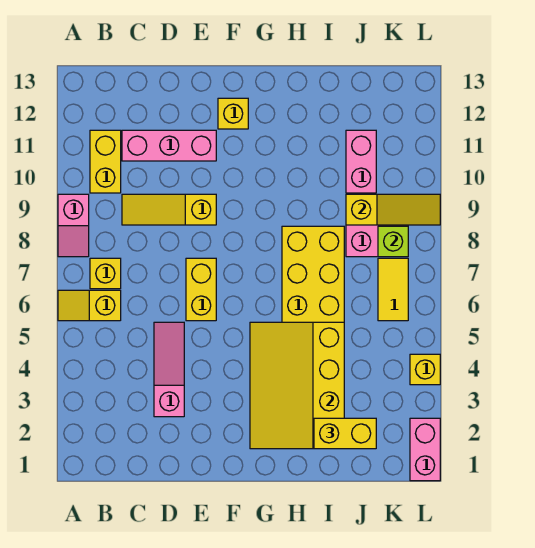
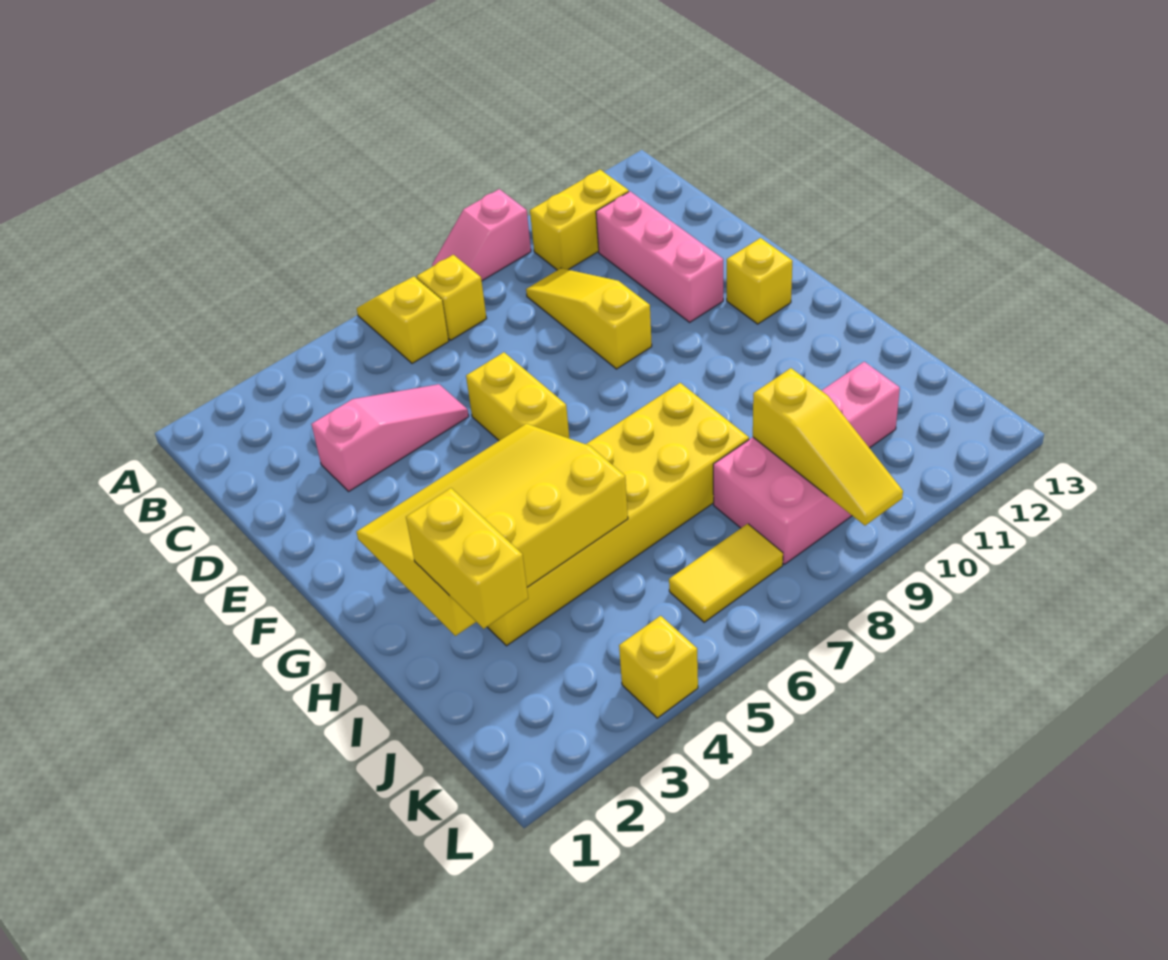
yellow brick E6:E7 level 1 -> yellow brick E6:F6 level 1
lime brick K8 level 2 -> none
pink brick L1:L2 level 1 -> none

